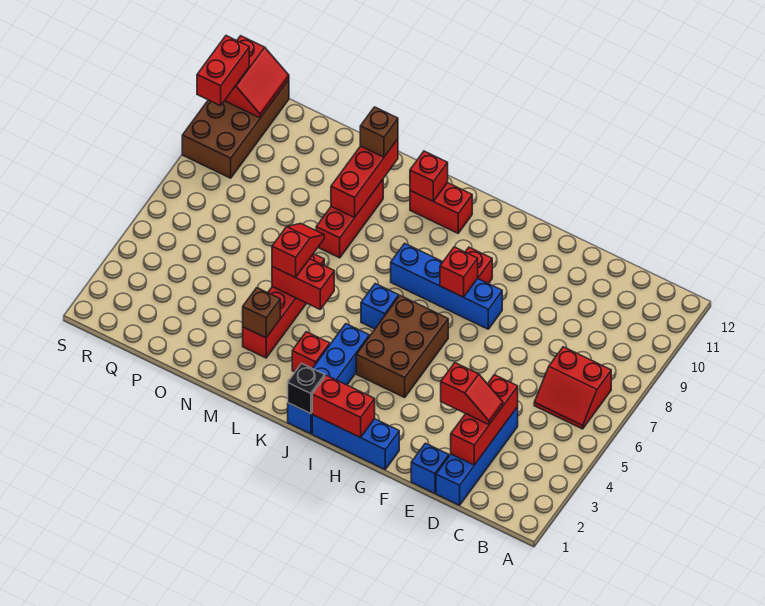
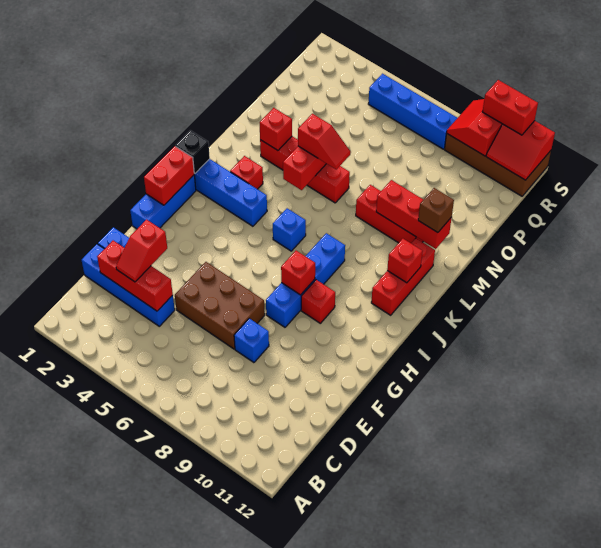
red slope B6:C7 level 1 top 7 -> red slope R9:S10 level 2 top 10
none -> blue brick E8 level 1
brown brick H4:I6 level 1 -> brown brick E5:F7 level 1
red brick J11:K11 level 1 -> red brick J11:L11 level 1
brown brick M3 level 2 -> red brick M3 level 2
none -> blue brick R5:R8 level 1

